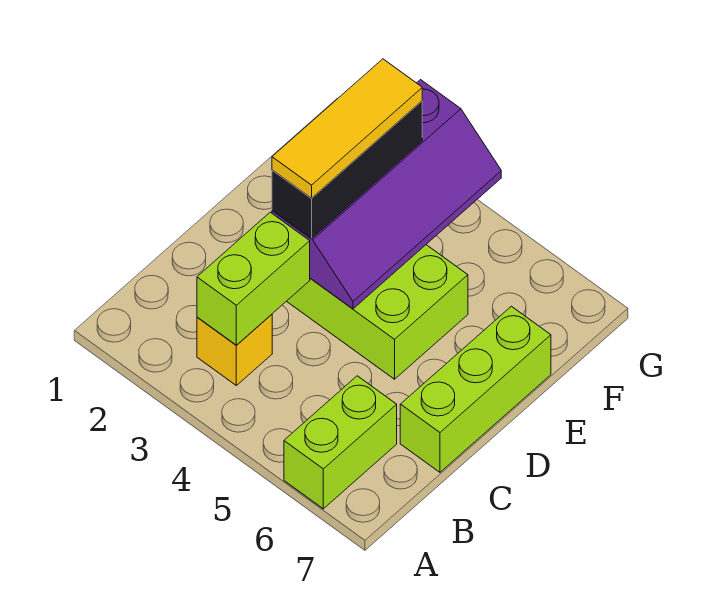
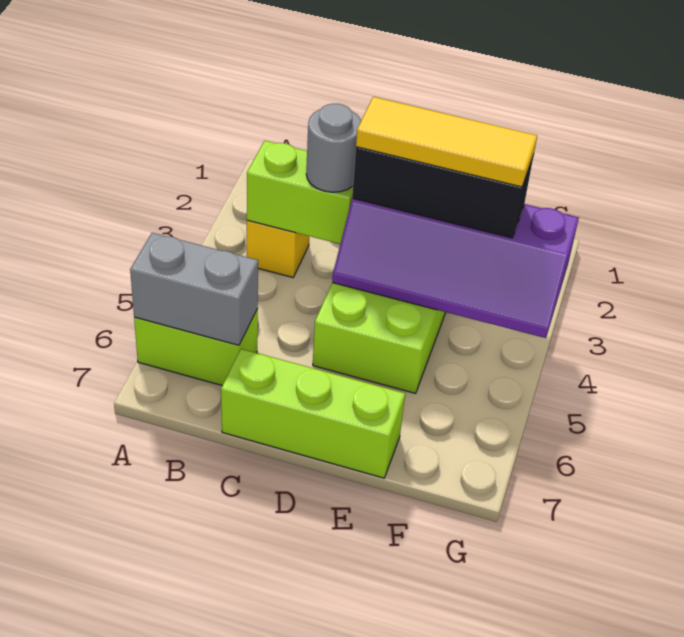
none -> grey brick A6:B6 level 2
none -> grey round brick C3 level 3

